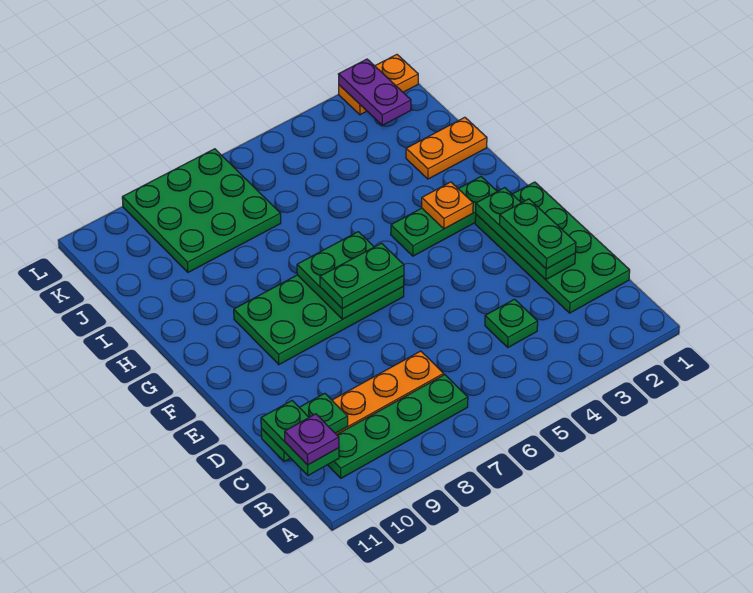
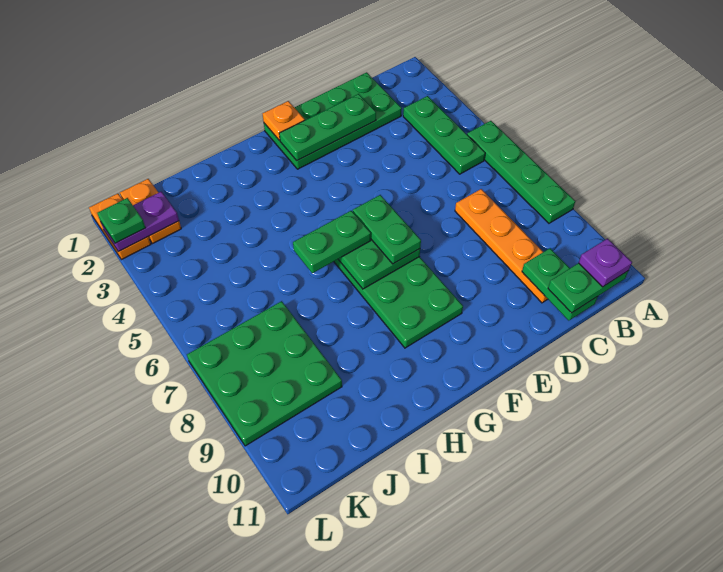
green plate B7:B10 level 1 -> green plate A5:A8 level 1
green plate C4 level 1 -> green plate L2 level 3
green plate D2:E2 level 3 -> green plate G6:H6 level 3
green plate G2:G4 level 1 -> green plate B3:B5 level 1
orange plate G3 level 2 -> orange plate F1 level 2
orange plate I1:I2 level 1 -> orange plate K1:K2 level 1

